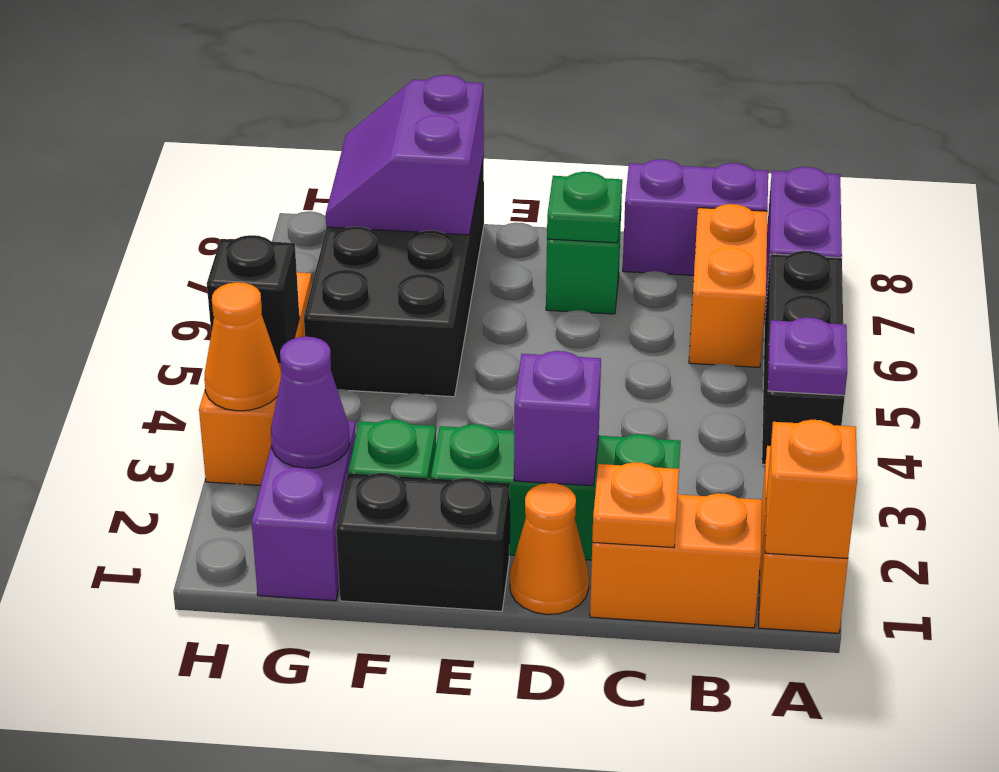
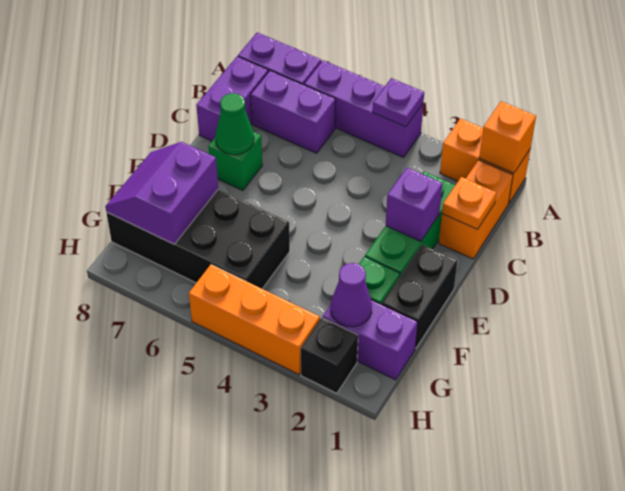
black brick A4:A6 level 1 -> purple brick A4:A6 level 1
orange brick B6:B7 level 1 -> purple brick B6:B7 level 1
orange cone D1 level 1 -> none
green plate D7 level 2 -> green cone D7 level 2
purple slope F7:G8 level 2 top F -> purple slope F7:G8 level 2 top 7
orange cone H3 level 2 -> none
black brick H4 level 2 -> black brick H2 level 1

